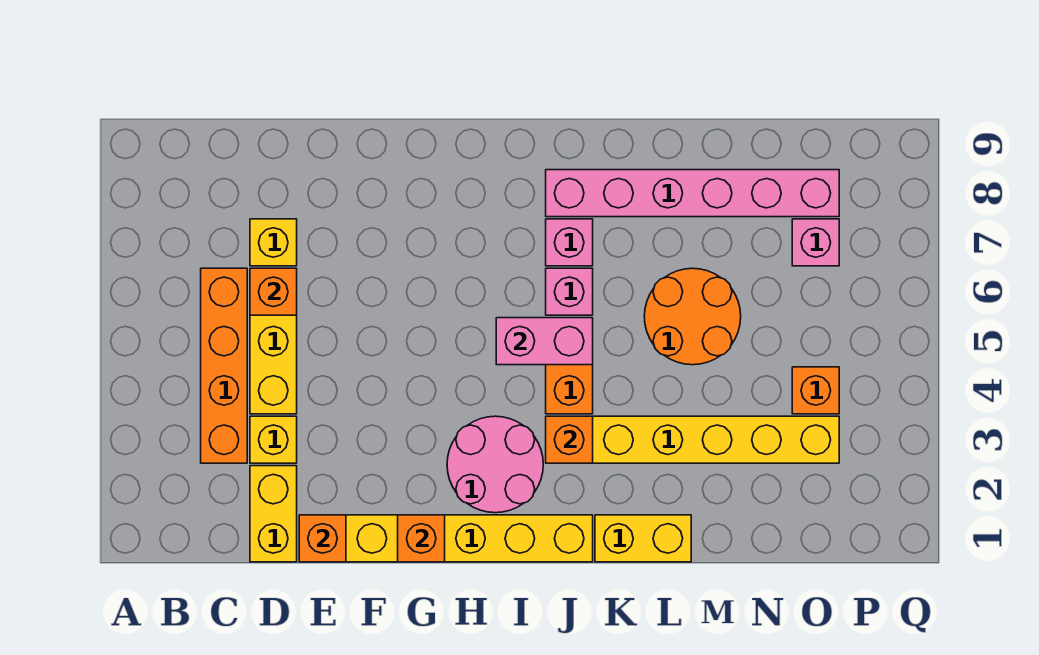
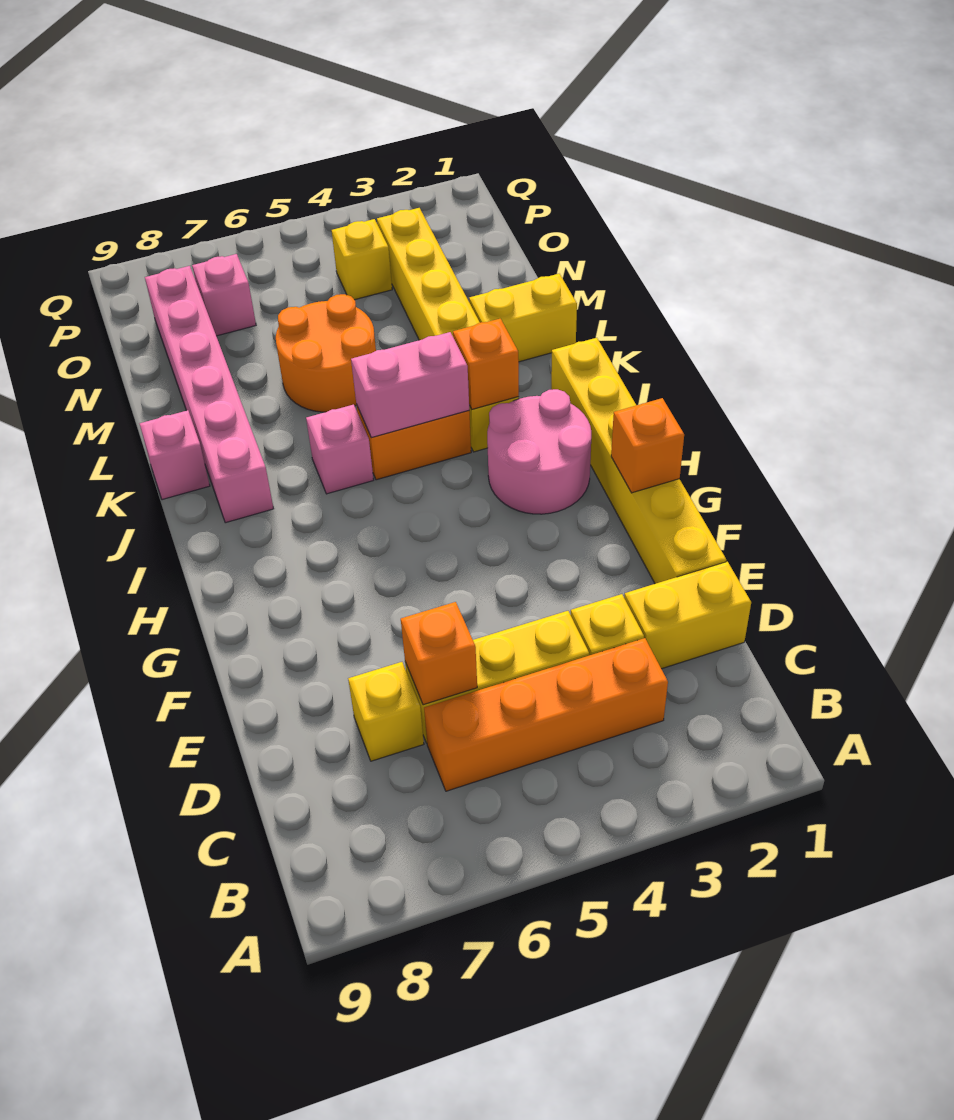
orange brick E1 level 2 -> none
pink brick I5:J5 level 2 -> pink brick J4:J5 level 2
pink brick J7 level 1 -> pink brick K9 level 1
yellow brick K1:L1 level 1 -> yellow brick L1:L2 level 1
orange brick O4 level 1 -> yellow brick O4 level 1

